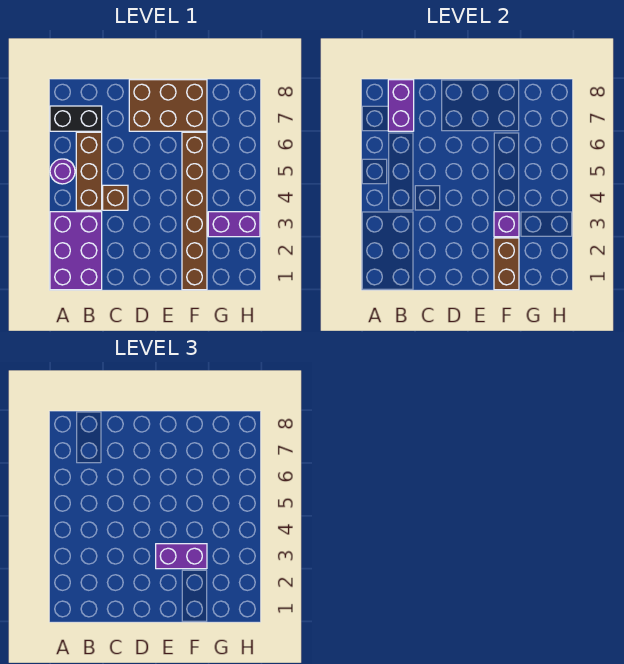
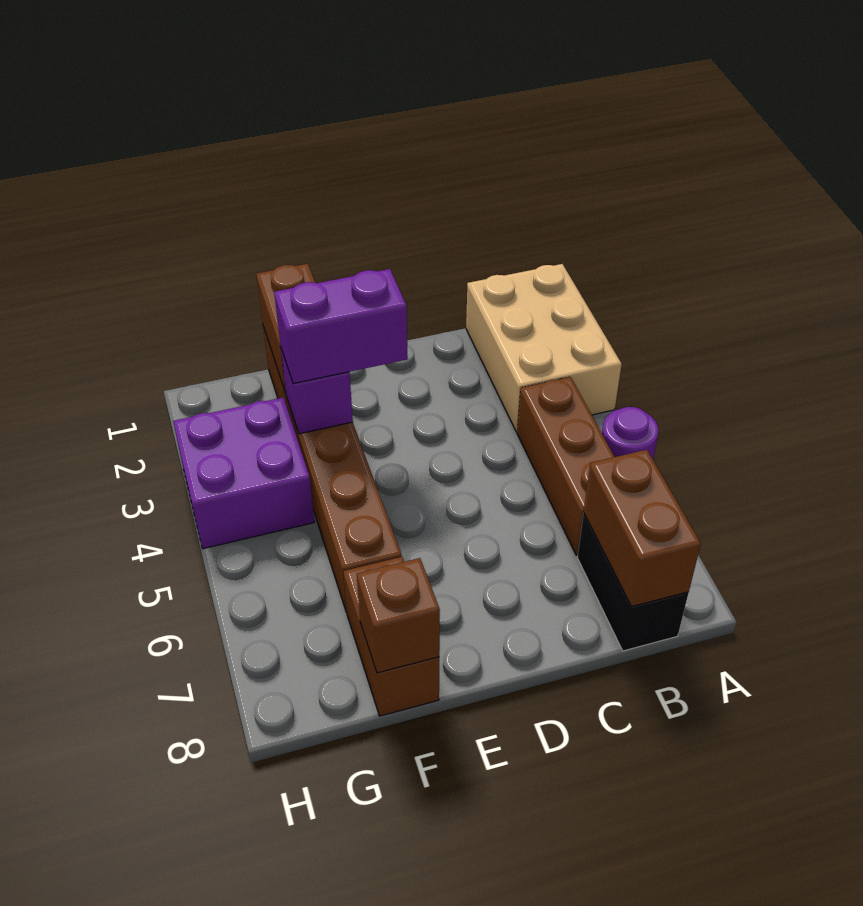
purple brick A1:B3 level 1 -> tan brick A1:B3 level 1
black brick A7:B7 level 1 -> black brick B7:B8 level 1
purple brick B7:B8 level 2 -> brown brick B7:B8 level 2
brown brick C4 level 1 -> brown brick F8 level 2
brown brick D7:F8 level 1 -> brown brick F7:F8 level 1
purple brick G3:H3 level 1 -> purple brick G3:H4 level 1

